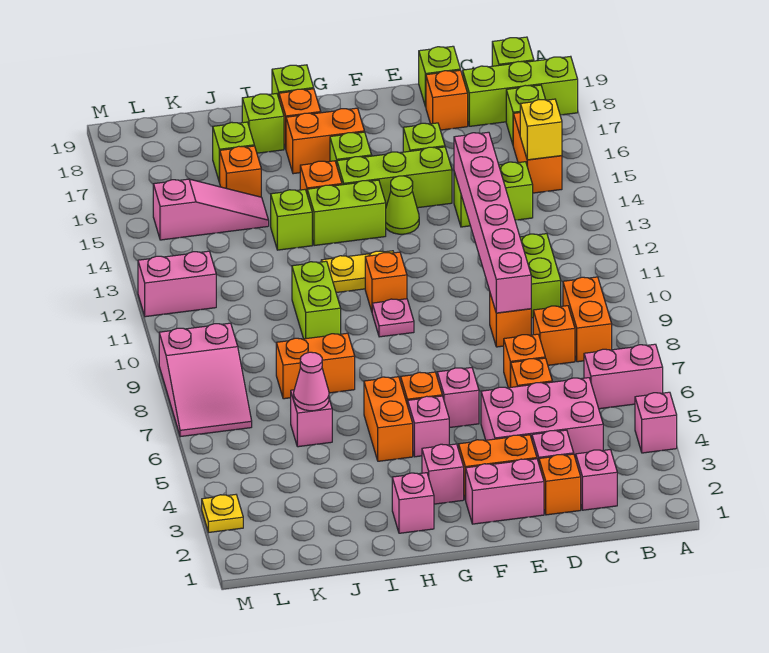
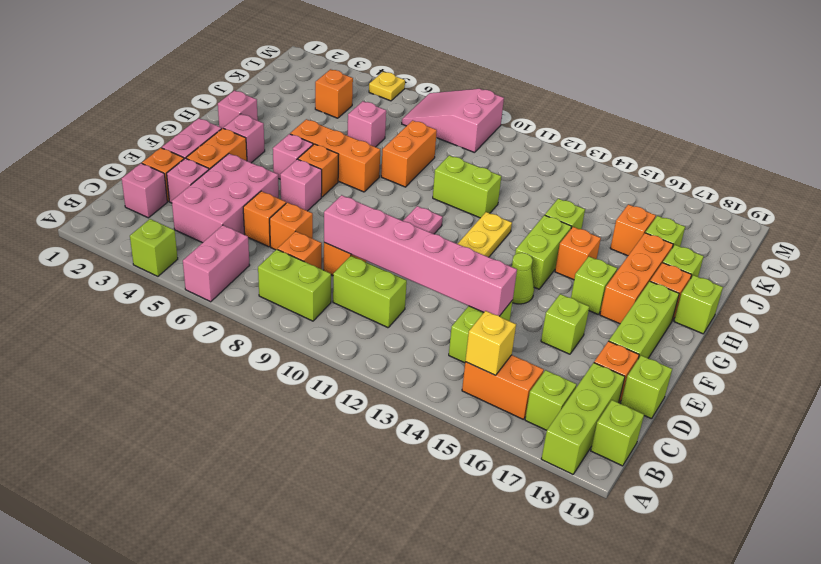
pink brick A4 level 1 -> lime brick A4 level 1
orange brick B8:B9 level 1 -> lime brick B8:B9 level 1
lime brick E15:G15 level 1 -> lime brick E18:G18 level 1
orange brick G11 level 1 -> orange brick K4 level 1
orange brick G17:H17 level 1 -> orange brick G17:I17 level 1
orange brick H5:H6 level 1 -> orange brick H5:H7 level 1
pink cone J6 level 2 -> none
pink slope J15:L15 level 1 top L -> none
pink brick L12:M12 level 1 -> none
yellow plate M3 level 1 -> yellow plate M5 level 1

